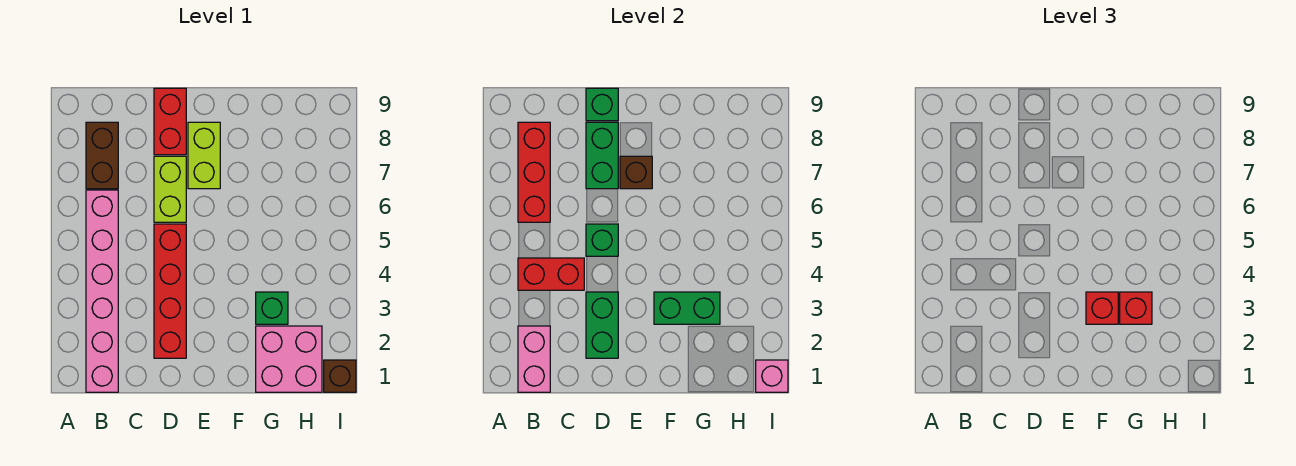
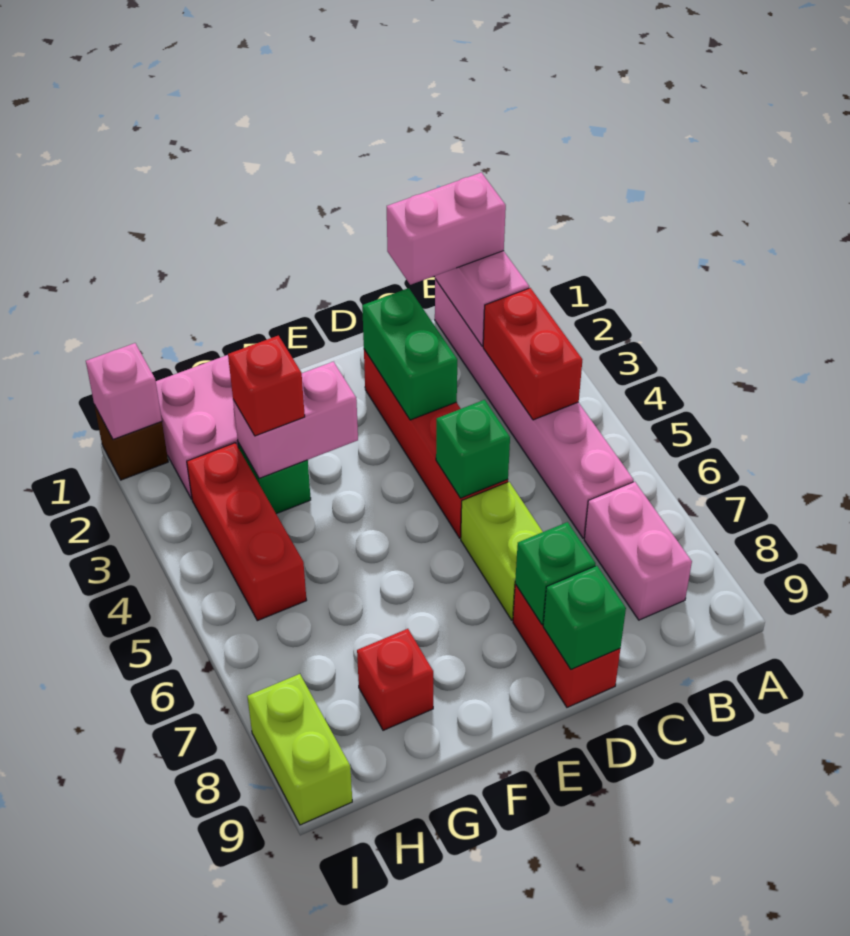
none -> pink brick B1:C1 level 3
red brick B4:C4 level 2 -> red brick B3:B4 level 2
red brick B6:B8 level 2 -> red brick H3:H5 level 1
brown brick B7:B8 level 1 -> pink brick B7:B8 level 1
green brick D7:D8 level 2 -> green brick D8 level 2
lime brick E7:E8 level 1 -> lime brick I8:I9 level 1
brown brick E7 level 2 -> none
green brick F3:G3 level 2 -> pink brick F3:G3 level 2
red brick F3 level 3 -> red brick G8 level 1

